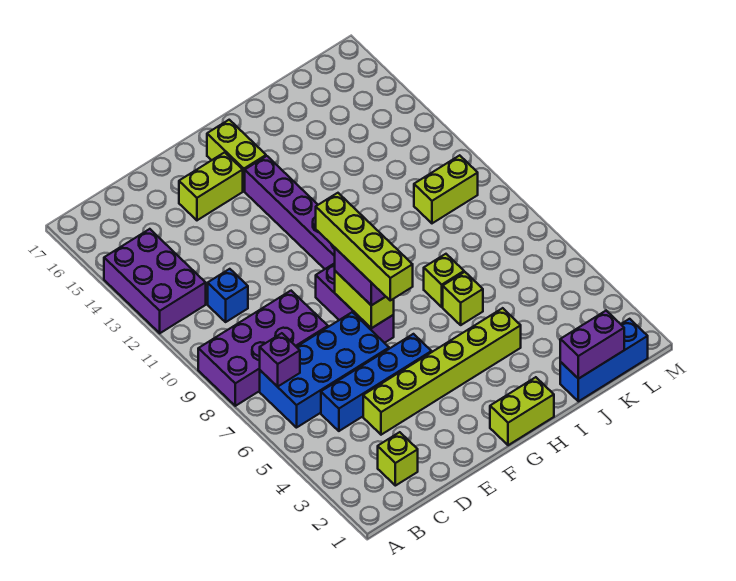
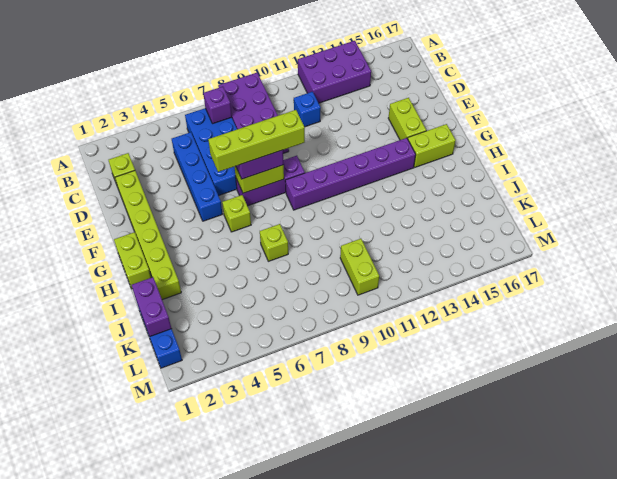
lime brick D4:I4 level 1 -> lime brick D2:I2 level 1
lime brick I6 level 1 -> lime brick G6 level 1

